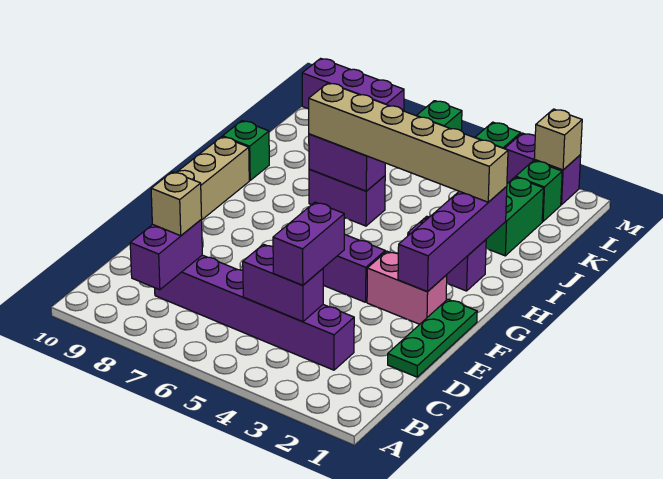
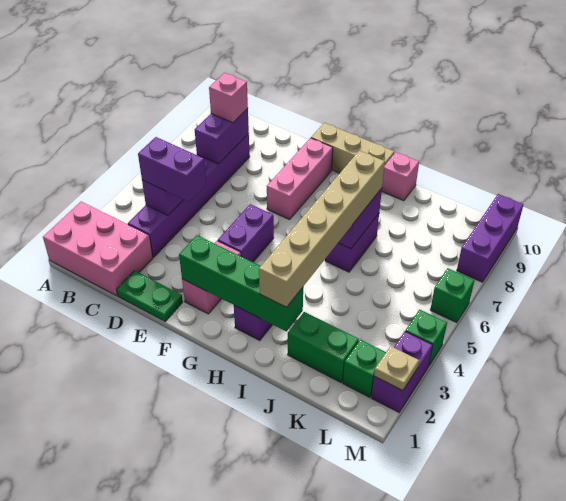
none -> pink brick A1:C2 level 1
purple brick B8:C8 level 2 -> purple brick C7:C8 level 2
tan brick C8 level 3 -> pink brick C8 level 3
green plate D1:F1 level 1 -> green plate D1:E1 level 1
purple brick F2:I2 level 2 -> green brick F2:I2 level 2
none -> pink brick F7:F9 level 1
green brick I10 level 1 -> pink brick I10 level 1
tan brick M2 level 2 -> tan plate M2 level 2

